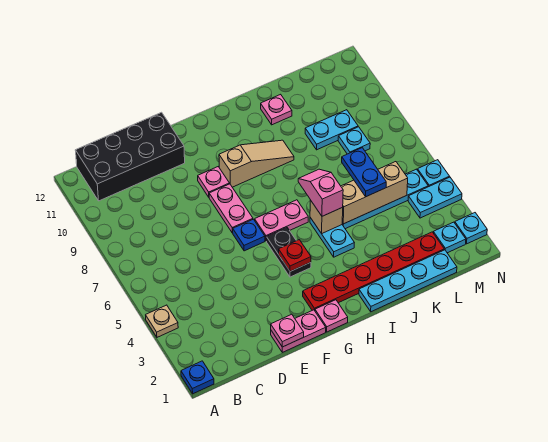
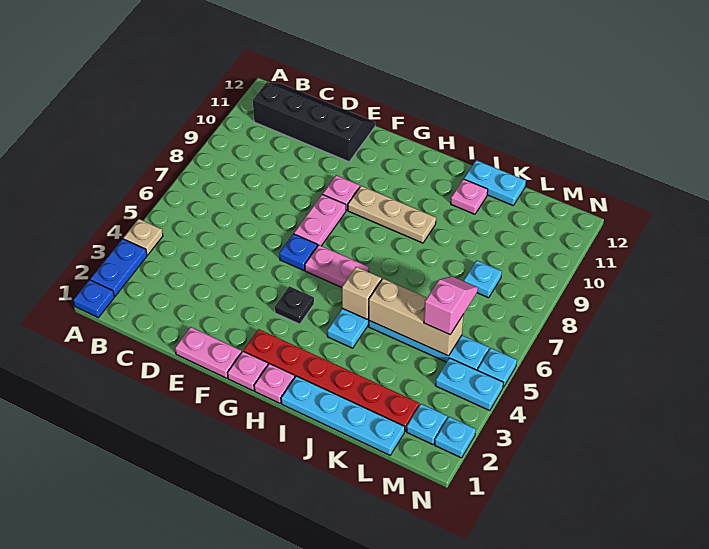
black brick B11:E12 level 1 -> black slope B11:E12 level 1 top 11
pink plate E1 level 2 -> pink plate H1 level 1
black plate G4:G5 level 1 -> black plate G4 level 1
red plate G4 level 2 -> none
tan slope G9:I9 level 1 top G -> tan plate G9:I9 level 1
pink slope I5:I6 level 3 top 5 -> pink slope L5:L6 level 3 top 5
blue plate K5:K6 level 3 -> blue plate A2:A3 level 1
cyan plate K9:L9 level 1 -> cyan plate J12:K12 level 1

